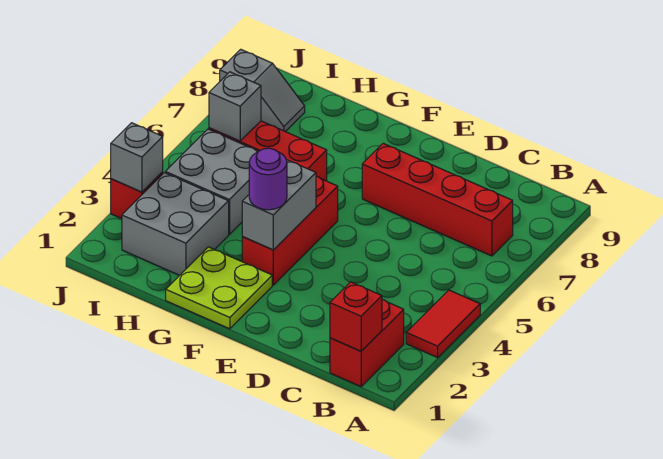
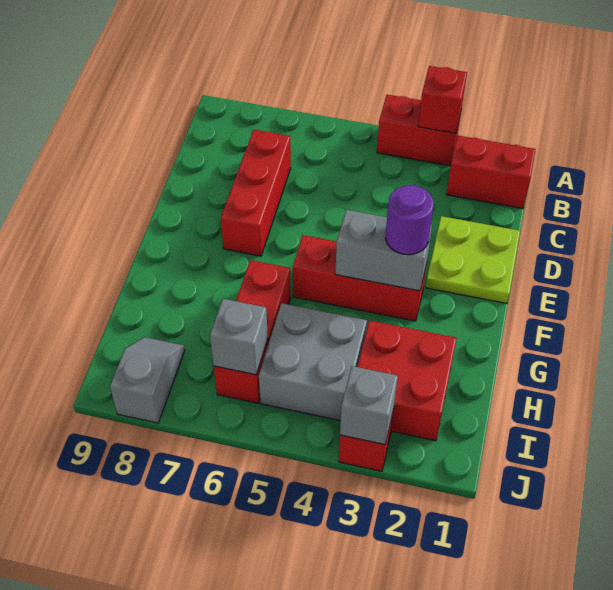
red tile A3:A4 level 1 -> red brick A3:A4 level 1
red brick B1 level 2 -> red brick A3 level 2
red brick B7:E7 level 1 -> red brick C7:E7 level 1
lime plate F1:G2 level 1 -> lime plate D1:E2 level 1
grey brick H2:I3 level 1 -> red brick H2:I3 level 1

